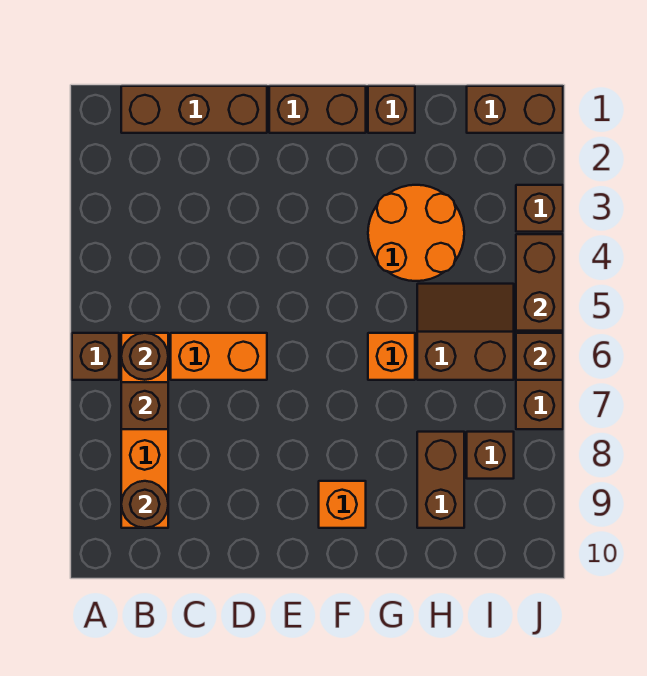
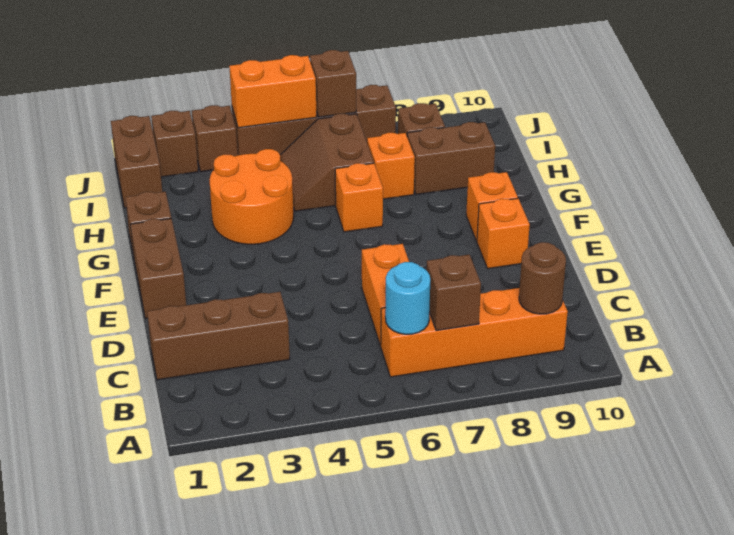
brown brick A6 level 1 -> brown brick J2 level 1
brown brick B1:D1 level 1 -> brown brick C1:C3 level 1
brown round brick B6 level 2 -> cyan round brick B6 level 2
none -> orange brick E9 level 1
none -> orange brick H7 level 1
brown brick J4:J5 level 2 -> orange brick J4:J5 level 2

